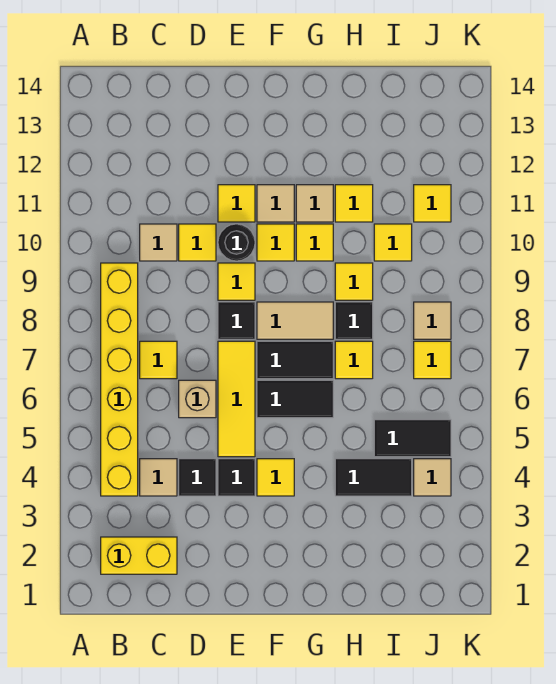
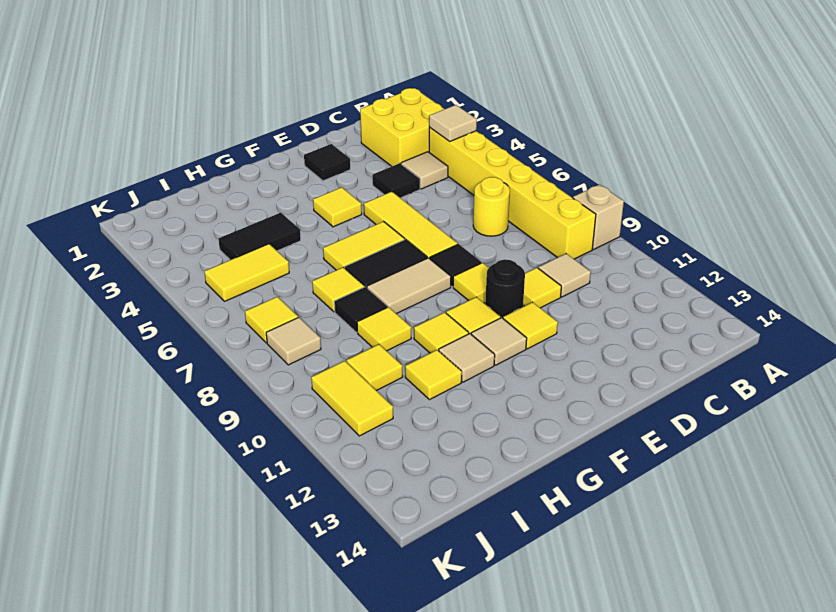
yellow brick B2:C2 level 1 -> yellow brick B2:C3 level 1
yellow tile C7 level 1 -> yellow round brick C7 level 1
tan brick D6 level 1 -> tan brick A9 level 1
black tile E4 level 1 -> black tile E2 level 1
black tile F6:G6 level 1 -> yellow tile F6:G6 level 1
black tile I5:J5 level 1 -> yellow tile I5:J5 level 1
tan tile J4 level 1 -> tan tile B4 level 2
yellow tile J11 level 1 -> yellow tile J10:J11 level 1

